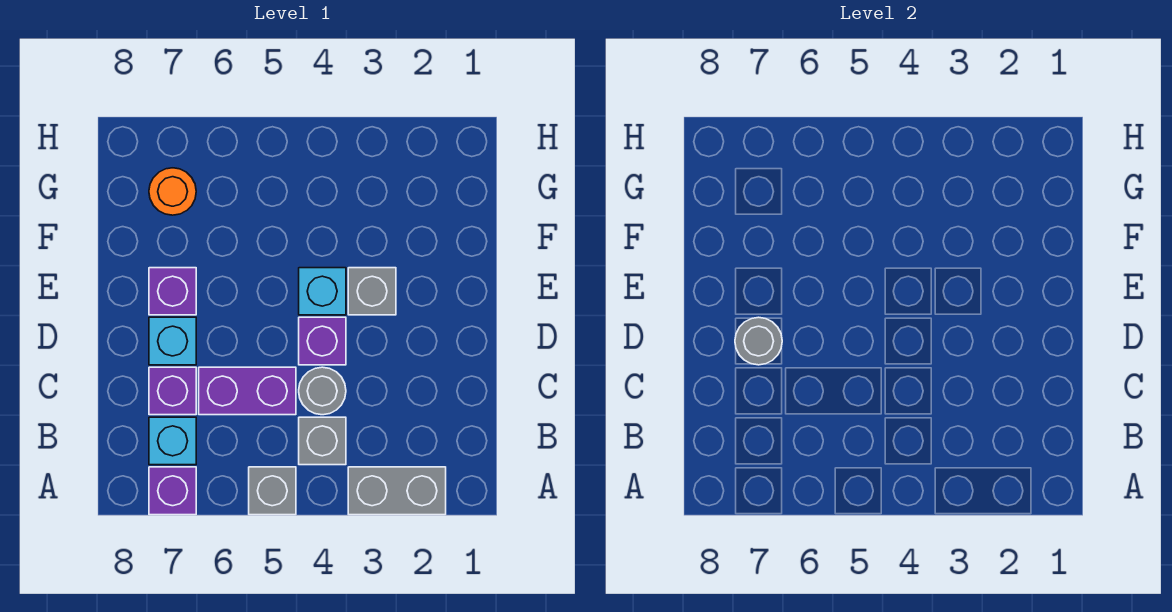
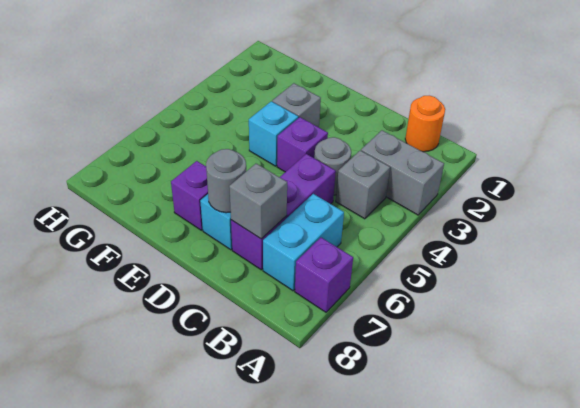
grey brick A2:A3 level 1 -> grey brick A3:B3 level 1
grey brick A5 level 1 -> grey brick C7 level 2
cyan brick B7 level 1 -> cyan brick B6:B7 level 1
orange round brick G7 level 1 -> orange round brick B1 level 1

